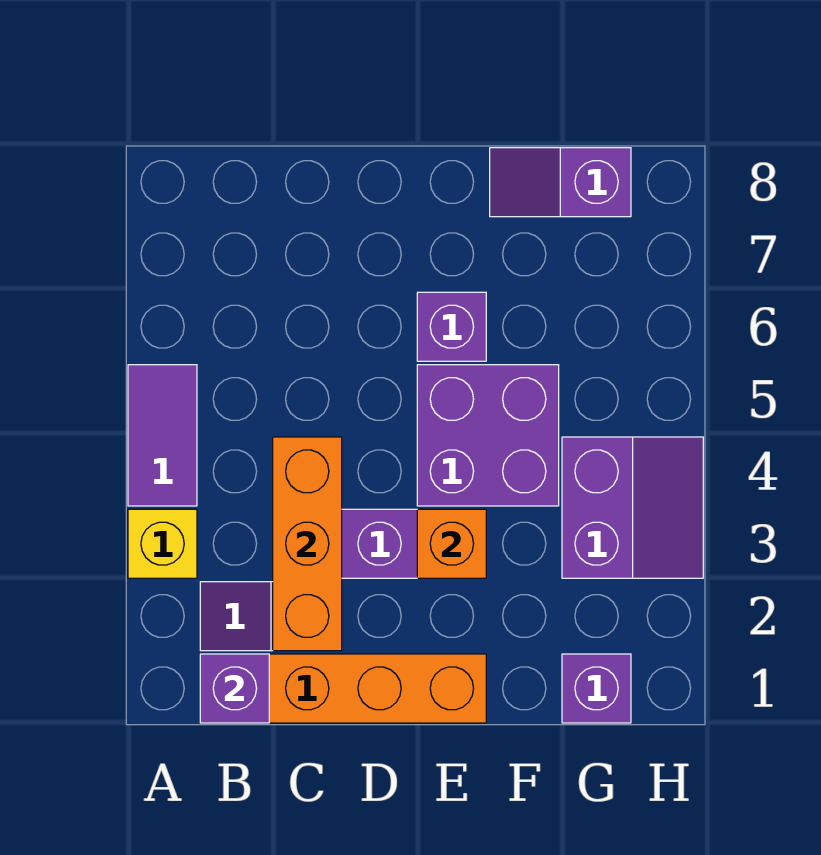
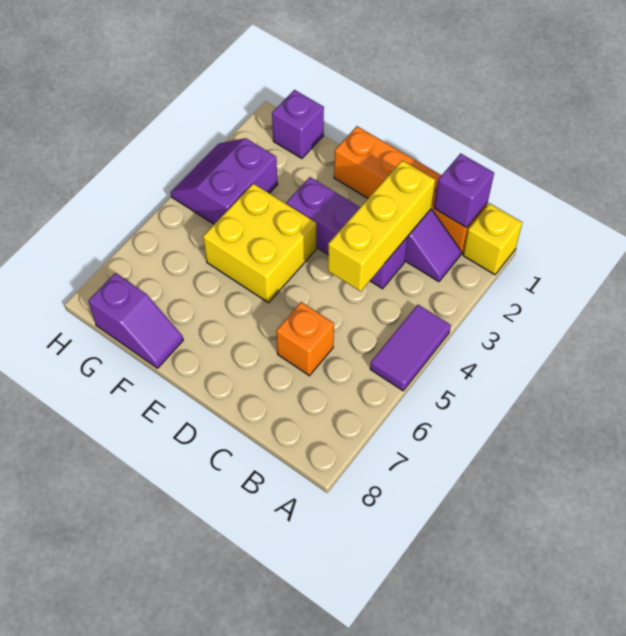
yellow brick A3 level 1 -> yellow brick A1 level 1
orange brick C2:C4 level 2 -> yellow brick C2:C4 level 2
orange brick E3 level 2 -> orange brick C6 level 1
purple brick E4:F5 level 1 -> yellow brick E4:F5 level 1
purple brick E6 level 1 -> none

